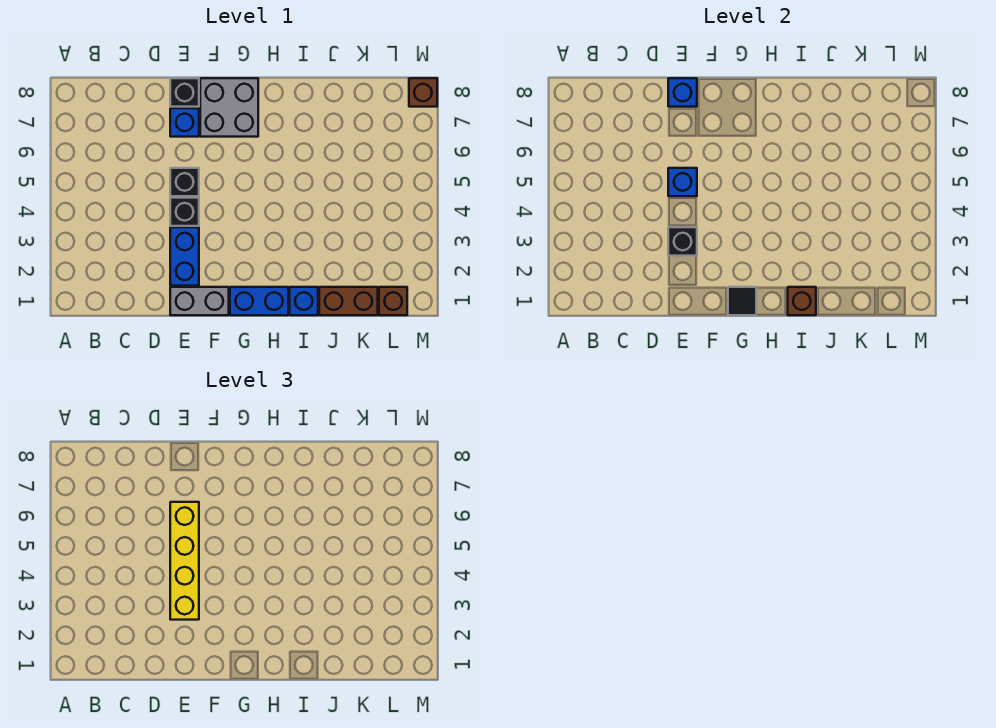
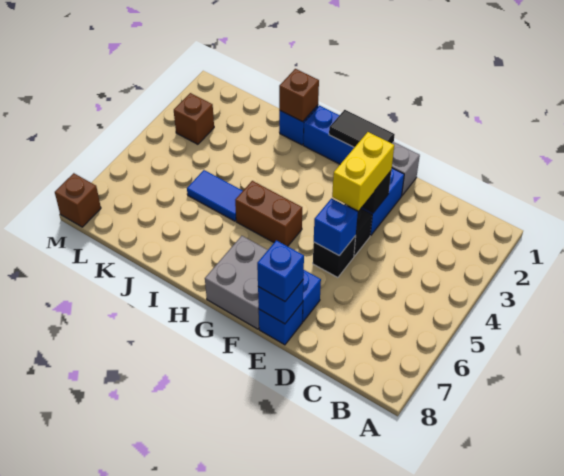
yellow brick E3:E6 level 3 -> yellow brick E3:E4 level 3
black brick E8 level 1 -> blue brick E8 level 1
none -> blue brick E8 level 3
black tile G1 level 2 -> black tile F1:G1 level 2
none -> blue tile I5:J5 level 1
brown brick J1:K1 level 1 -> brown brick G5:H5 level 1
brown brick L1 level 1 -> brown brick L3 level 1

